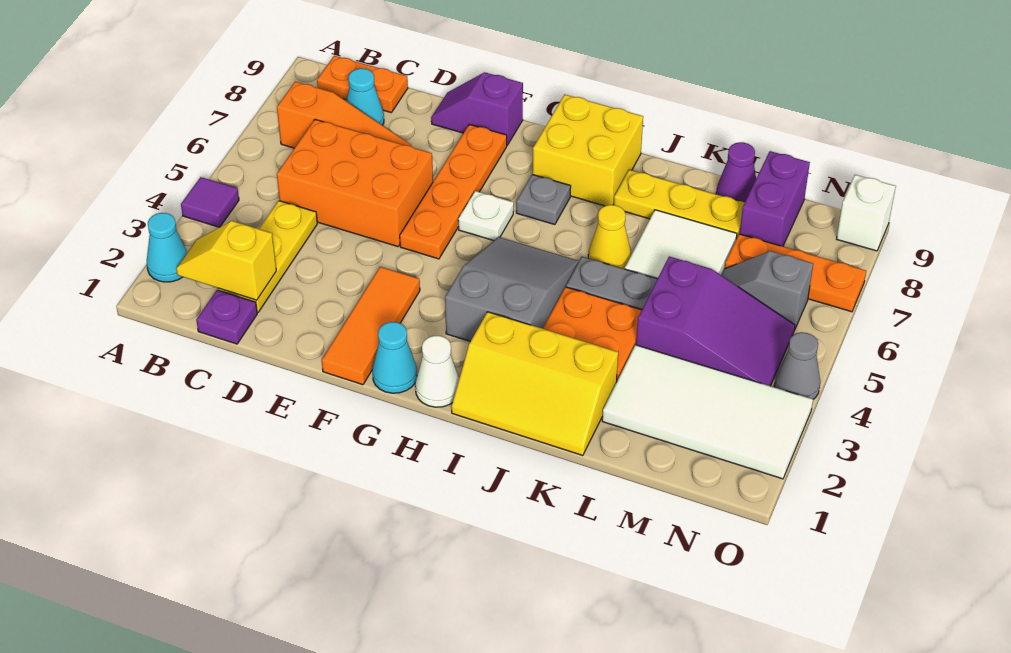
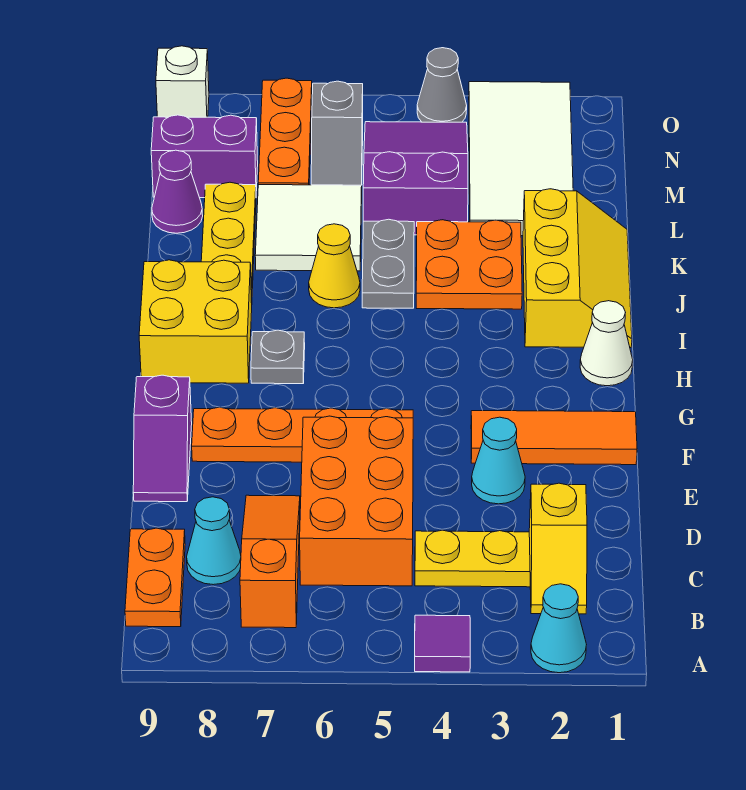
purple plate C1 level 1 -> none
cyan cone G1 level 1 -> cyan cone E3 level 1
white plate G6 level 1 -> none
grey slope H3:I5 level 1 top 3 -> none

